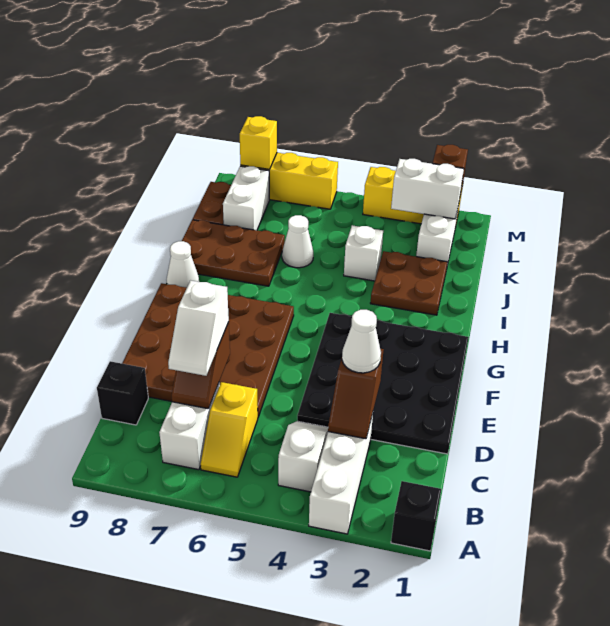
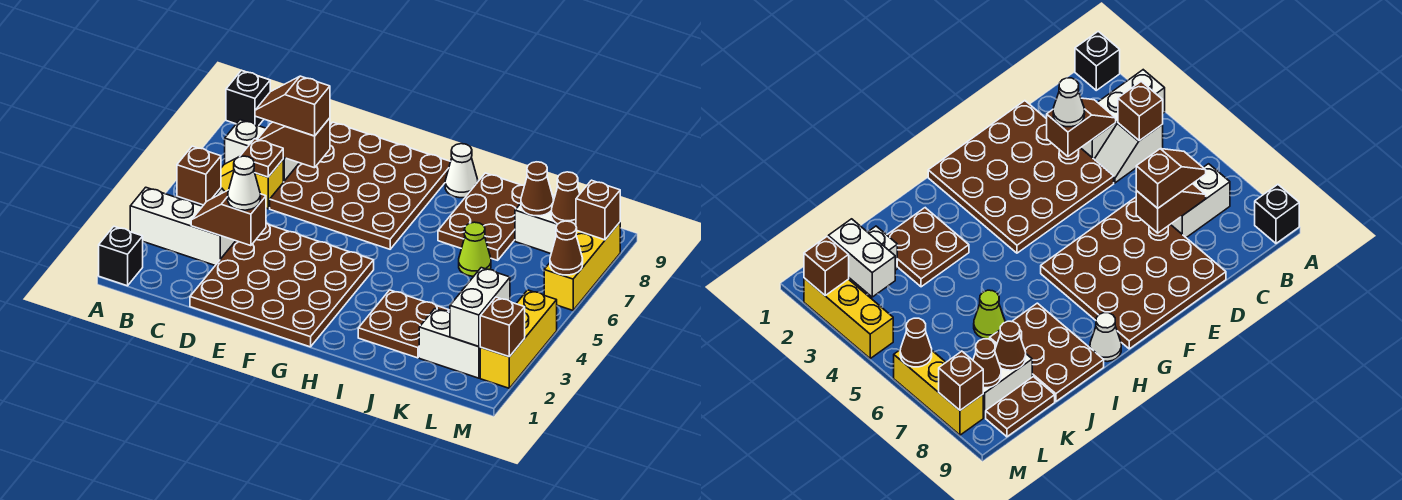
none -> brown brick B4 level 2
none -> brown plate C6 level 2
white slope C7:D7 level 3 top D -> brown slope C7:D7 level 3 top D
black brick C9 level 1 -> black brick A9 level 1
black plate D1:G4 level 1 -> brown plate D1:G4 level 1
white brick J4 level 1 -> none
white cone J6 level 1 -> lime cone J6 level 1
none -> brown cone K8 level 2
none -> brown cone L8 level 2
none -> brown cone M6 level 2
yellow brick M8 level 2 -> brown brick M8 level 2

